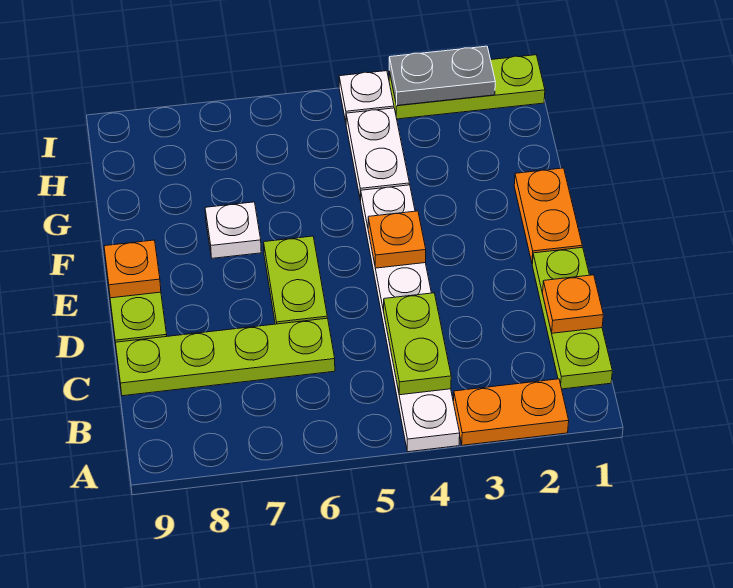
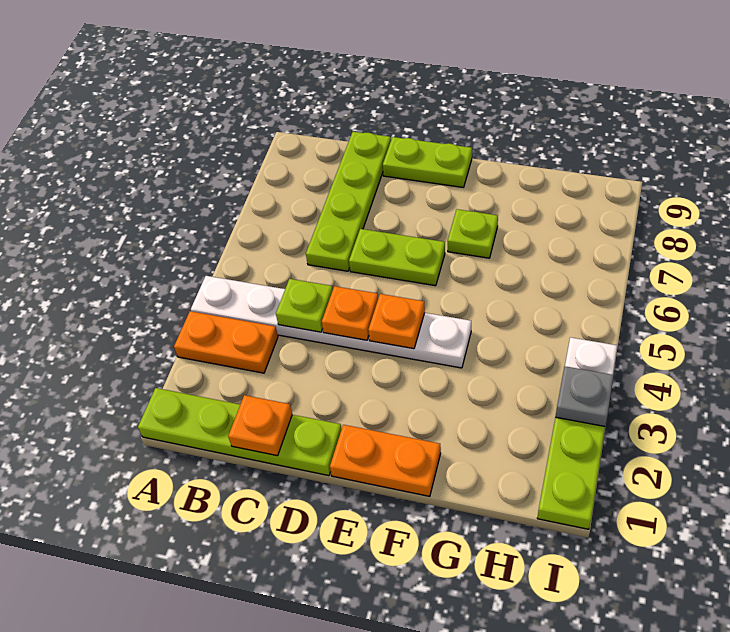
orange plate A2:A3 level 1 -> orange plate A3:B3 level 1
lime plate B1:D1 level 1 -> lime plate A1:D1 level 1
lime plate B4:C4 level 2 -> lime plate C4 level 2
orange plate E9 level 2 -> orange plate D4 level 2
white plate F7 level 1 -> lime plate F7 level 1
white plate G4:H4 level 1 -> none
grey plate I2:I3 level 2 -> grey plate I3 level 2

